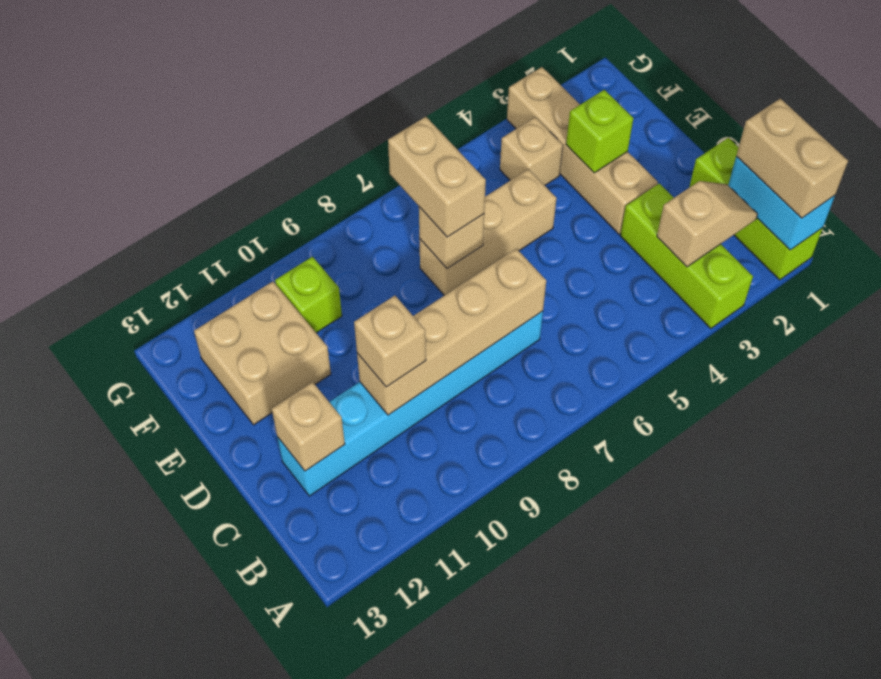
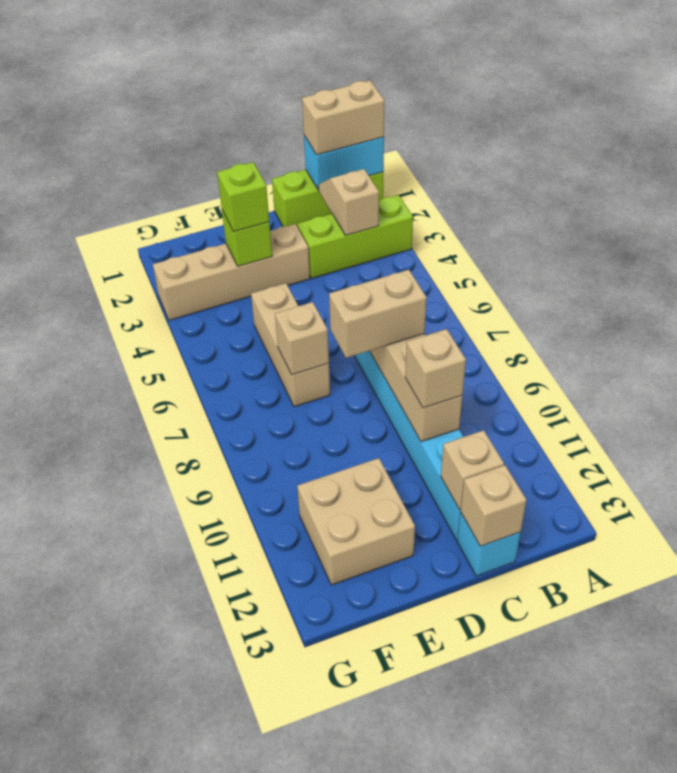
none -> cyan brick C13 level 1
tan brick E7:F7 level 3 -> tan brick C8:D8 level 3
tan brick F4 level 1 -> tan brick C13 level 2
lime brick F10 level 1 -> lime brick E3 level 3

